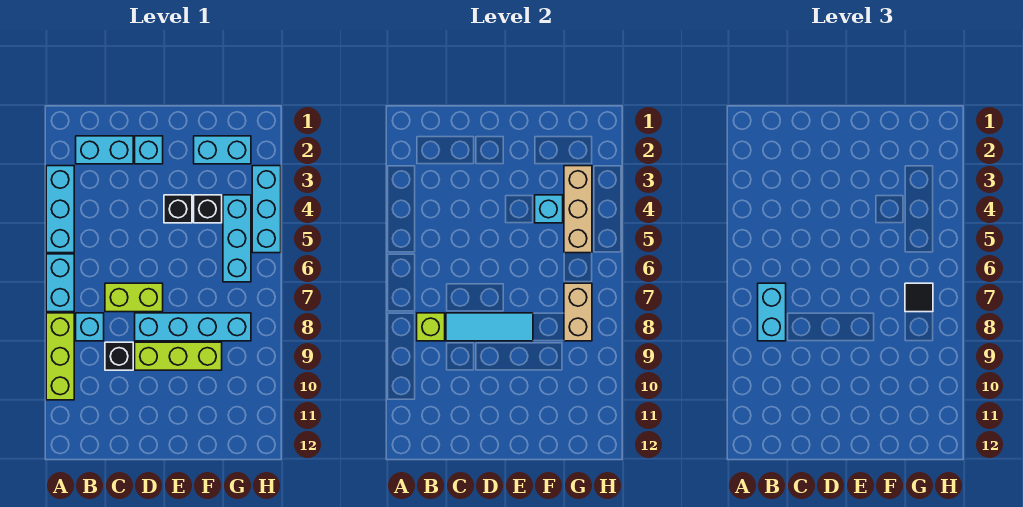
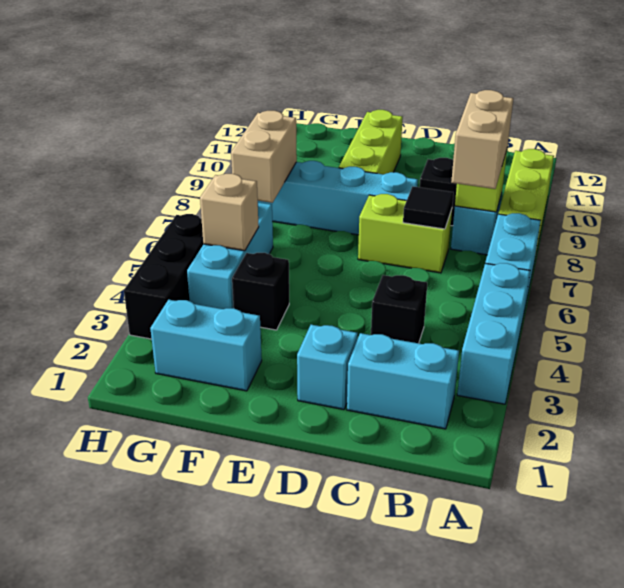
cyan brick B7:B8 level 3 -> tan brick B7:B8 level 3
cyan tile C8:E8 level 2 -> none
lime brick D9:F9 level 1 -> lime brick E9:E11 level 1
black brick E4 level 1 -> black brick C4 level 1
cyan brick F4 level 2 -> none
tan brick G3:G5 level 2 -> tan brick G5 level 2
black tile G7 level 3 -> black tile C7 level 2
cyan brick H3:H5 level 1 -> black brick H3:H5 level 1

